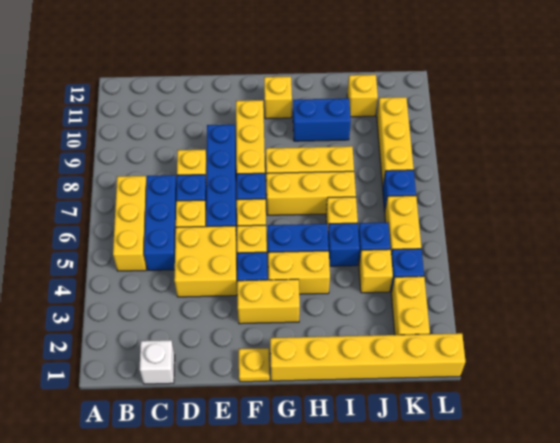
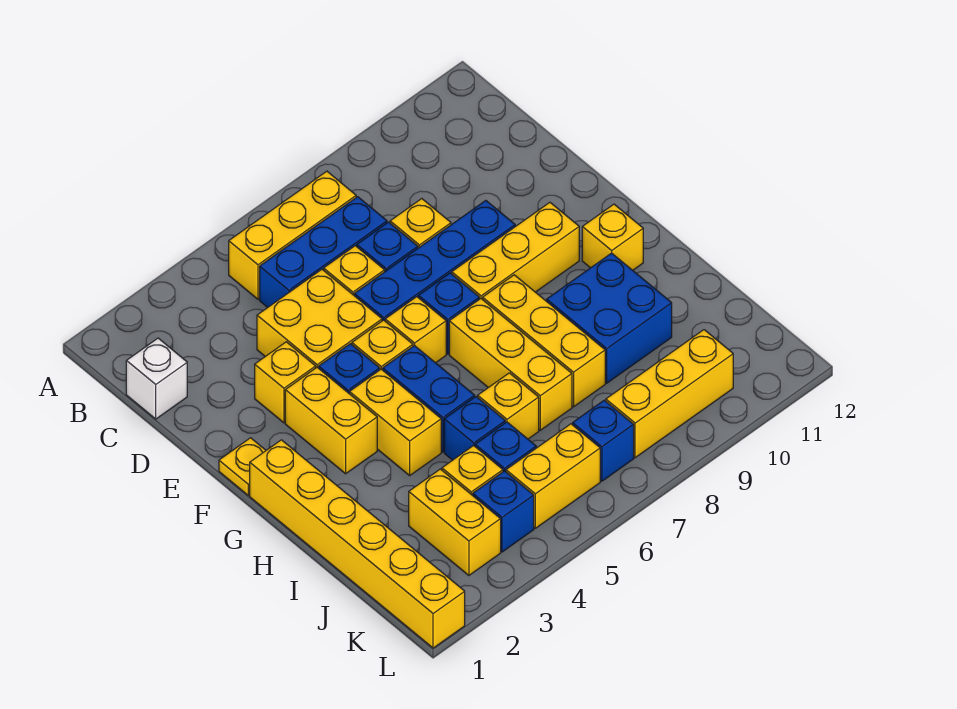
blue brick H10:I10 level 1 -> blue brick H9:I10 level 1
yellow brick J11 level 1 -> yellow brick E3 level 1
yellow brick K2:K3 level 1 -> yellow brick J3:K3 level 1

